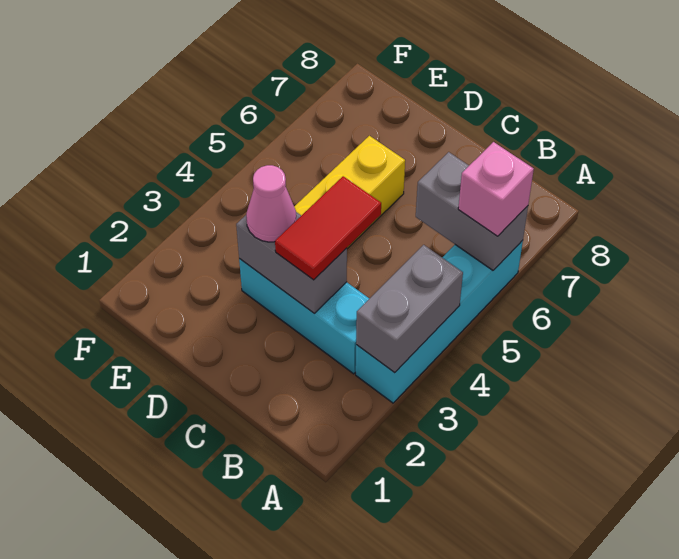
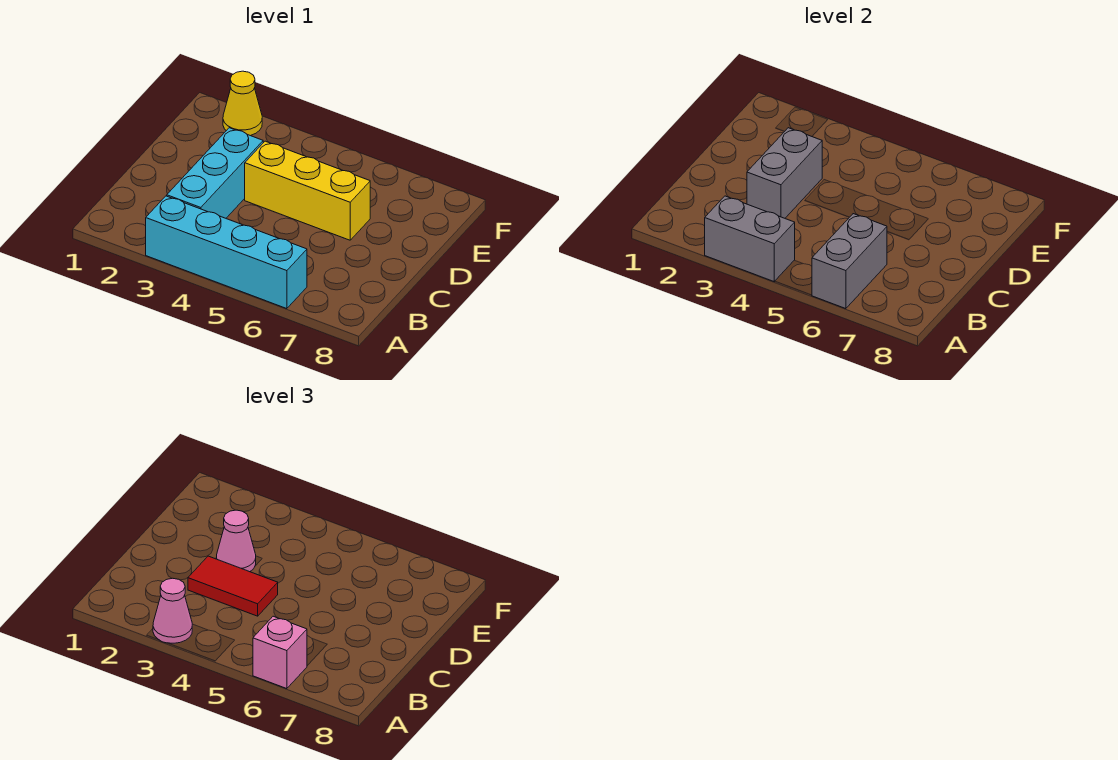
none -> pink cone A3 level 3
none -> yellow cone F2 level 1

